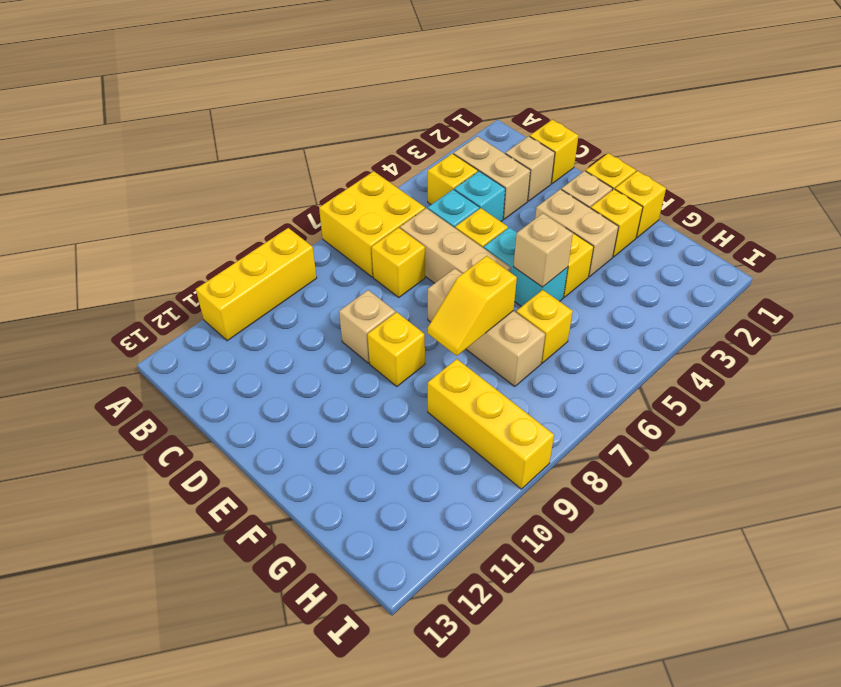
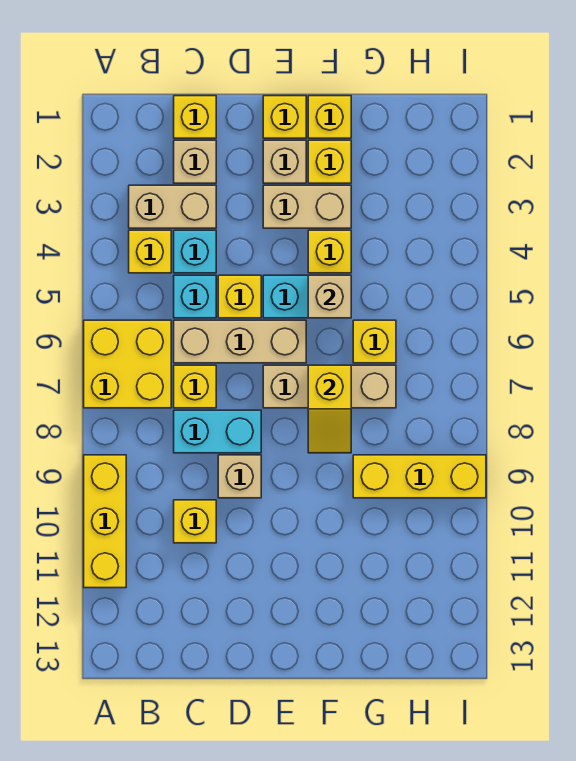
none -> cyan brick C8:D8 level 1
yellow brick E9 level 1 -> yellow brick C10 level 1

